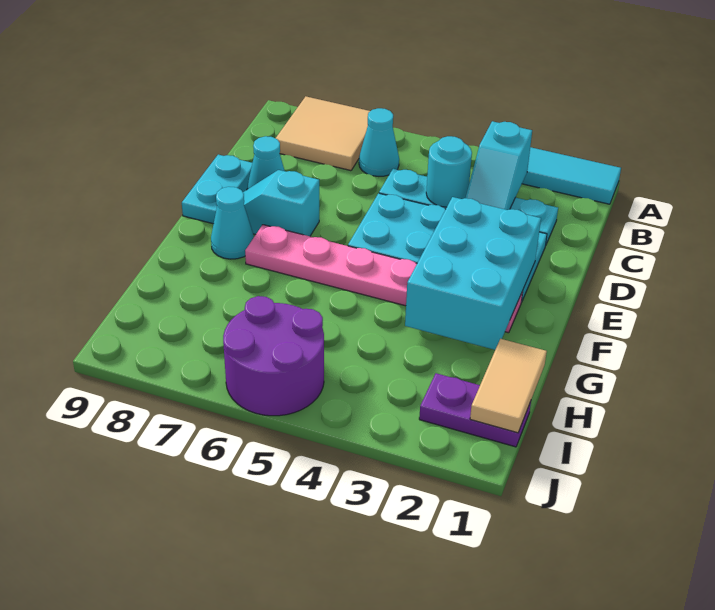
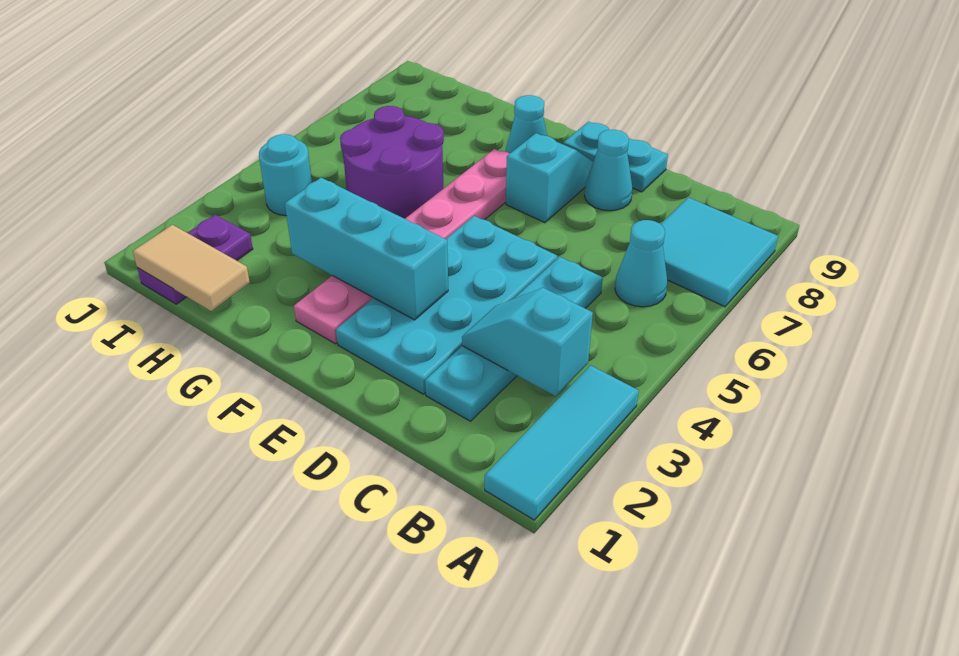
tan tile A7:B8 level 1 -> cyan tile A7:B8 level 1
cyan round brick C4 level 2 -> cyan round brick I4 level 1
cyan brick E2:G3 level 2 -> cyan brick E3:G3 level 2
purple round brick I5:J6 level 1 -> purple round brick G5:H6 level 1

